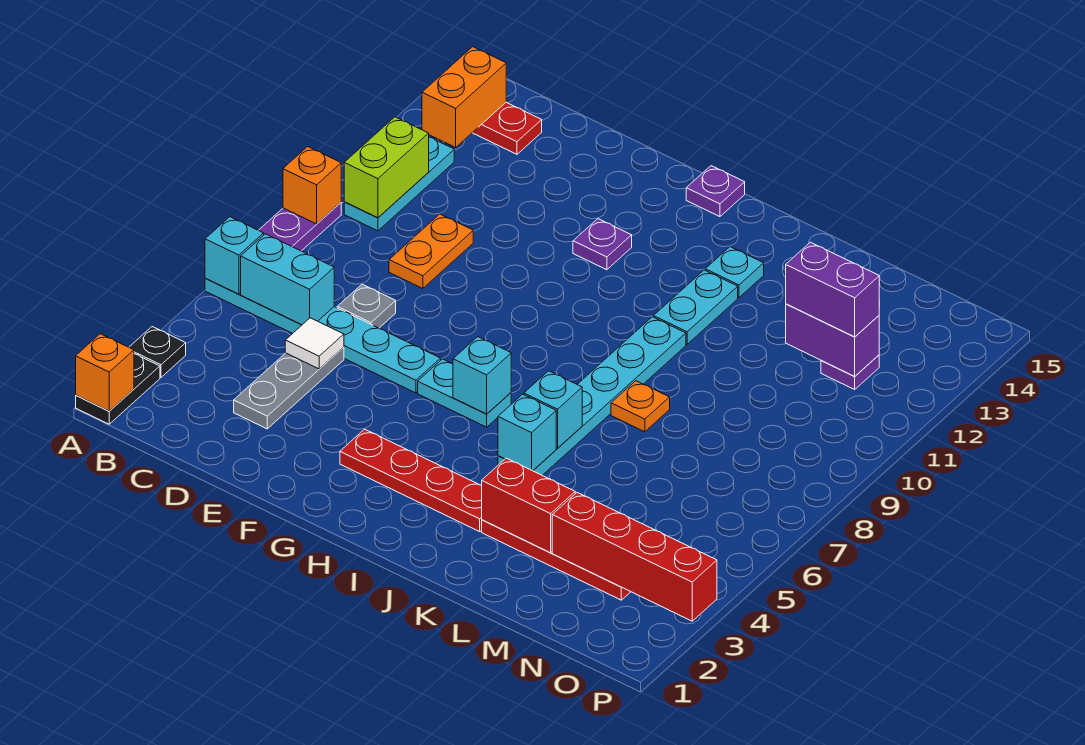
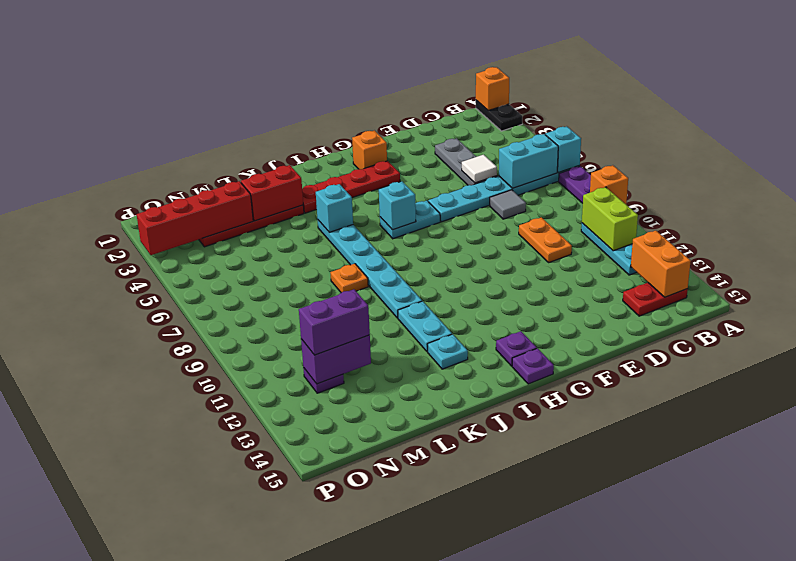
black plate A3 level 1 -> none
grey plate D7 level 1 -> grey tile D7 level 1
none -> orange brick G2 level 1
purple plate G12 level 1 -> purple plate H14 level 1
cyan brick J6 level 2 -> none

